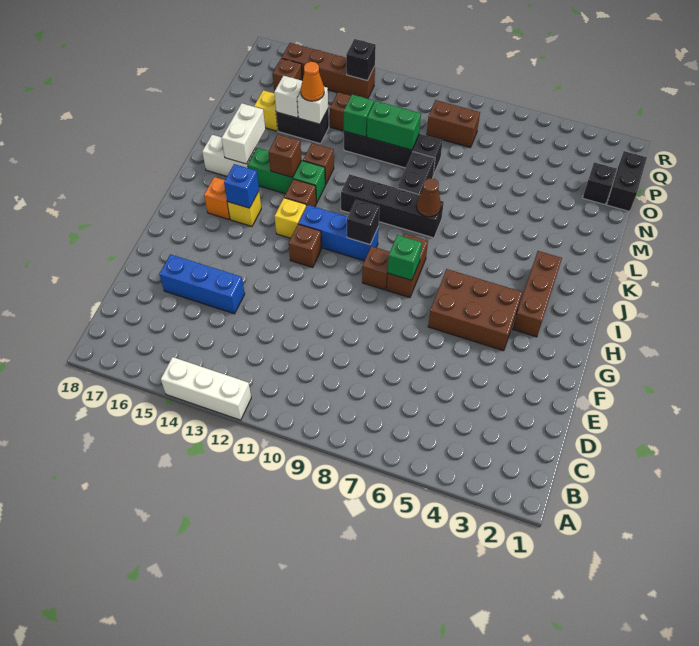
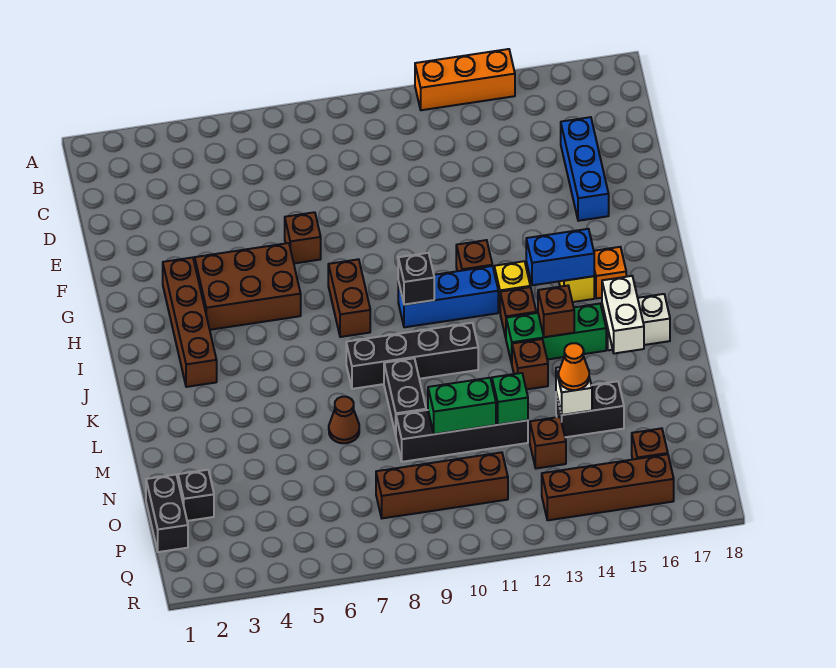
white brick A12:A14 level 1 -> orange brick A12:A14 level 1
blue brick E14:E16 level 1 -> blue brick D16:F16 level 1
brown brick H3:J3 level 1 -> brown brick G3:J3 level 1
green brick H8 level 2 -> none
brown brick H9 level 1 -> brown brick F7 level 1
blue brick I15 level 2 -> blue brick I14:I15 level 2
brown cone K8 level 2 -> brown cone M7 level 1
white brick N15 level 2 -> none
yellow brick N16 level 1 -> none
brown brick P8:P9 level 1 -> brown brick P8:P11 level 1
black brick Q13 level 2 -> none

